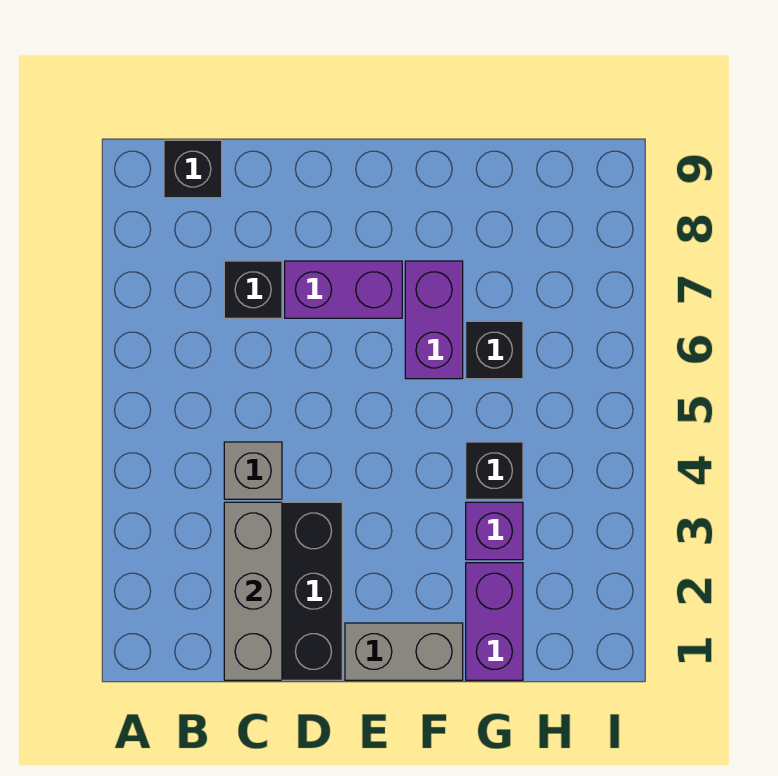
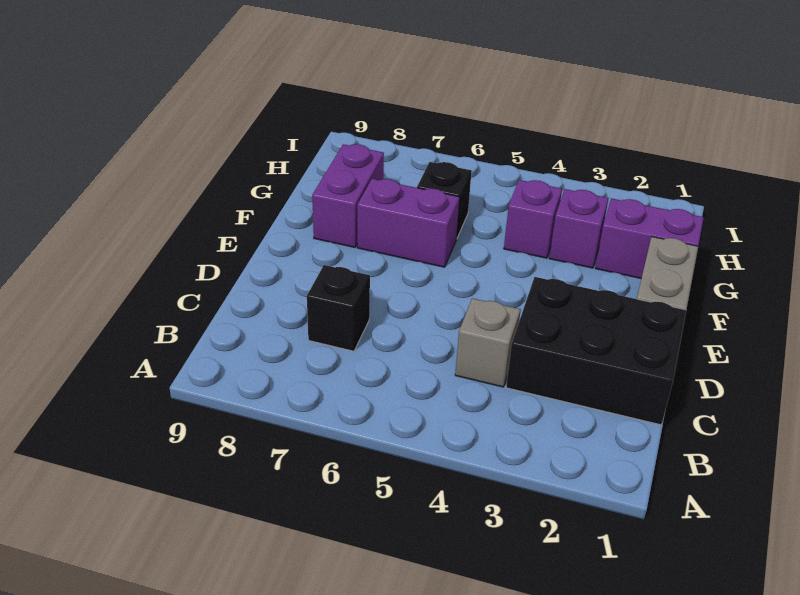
black brick B9 level 1 -> none
grey brick C1:C3 level 2 -> none
purple brick D7:E7 level 1 -> purple brick F8:G8 level 1
black brick G4 level 1 -> purple brick G4 level 1

